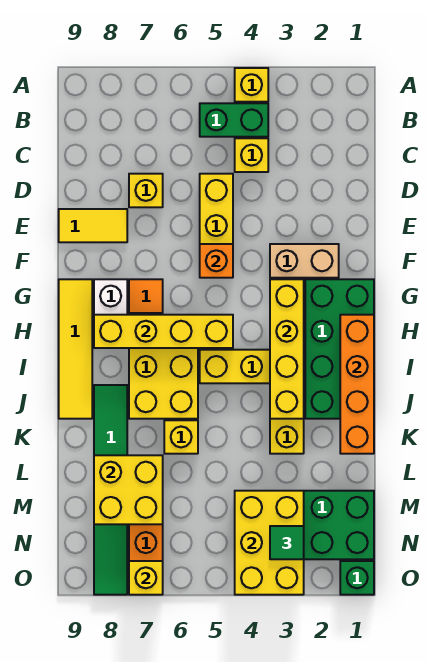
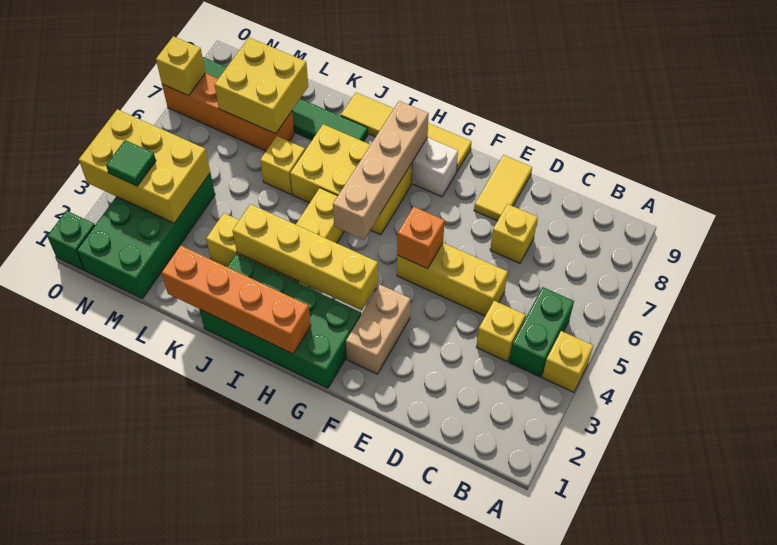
orange tile G7 level 1 -> none
yellow brick H5:H8 level 2 -> tan brick H5:H8 level 2

